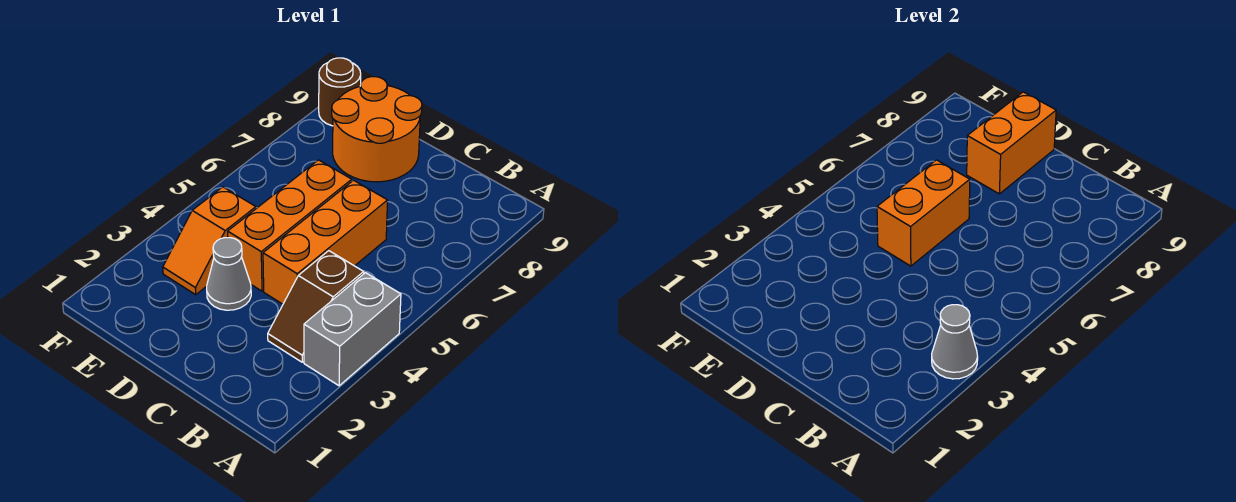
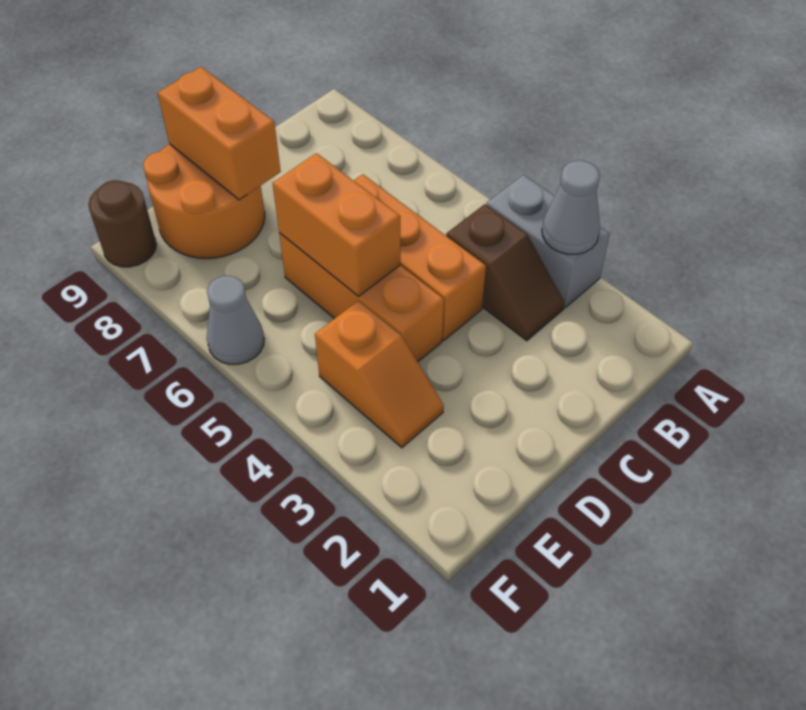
grey cone D3 level 1 -> grey cone F6 level 1

